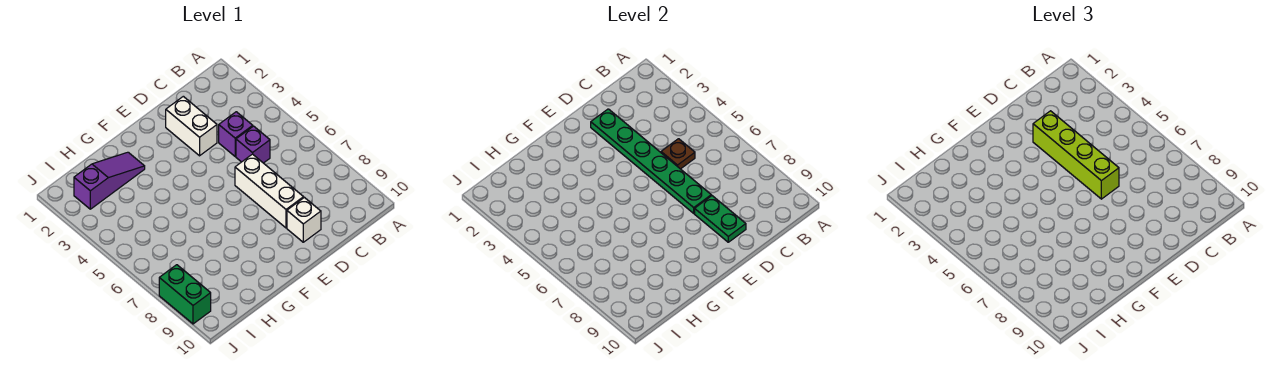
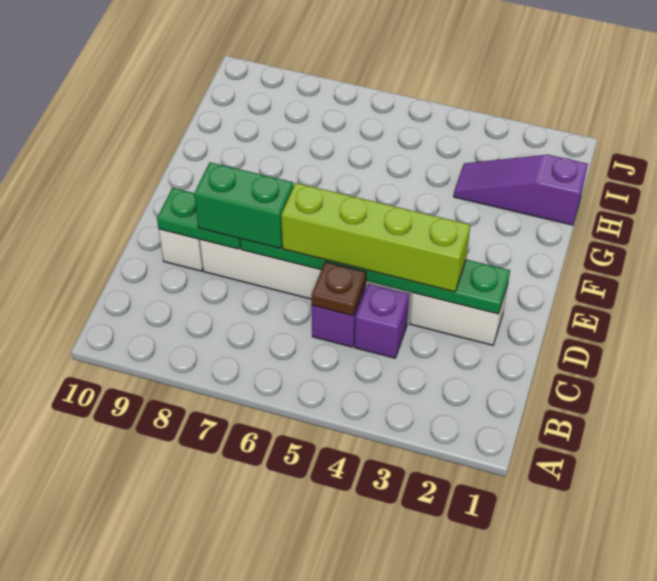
purple slope G2:I2 level 1 top I -> purple slope H1:H3 level 1 top 1
green brick J8:J9 level 1 -> green brick D7:D8 level 3

